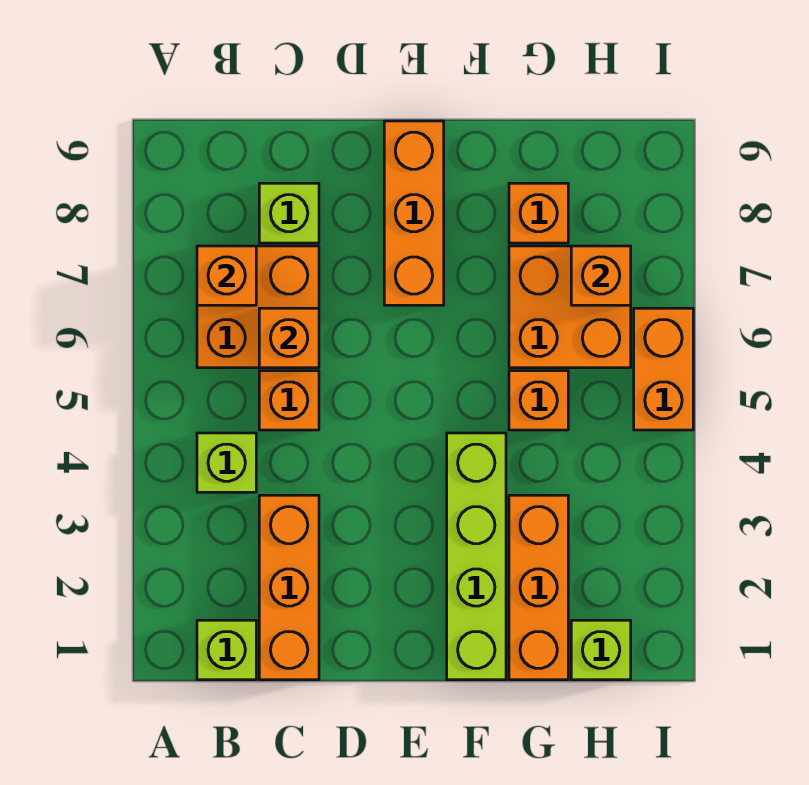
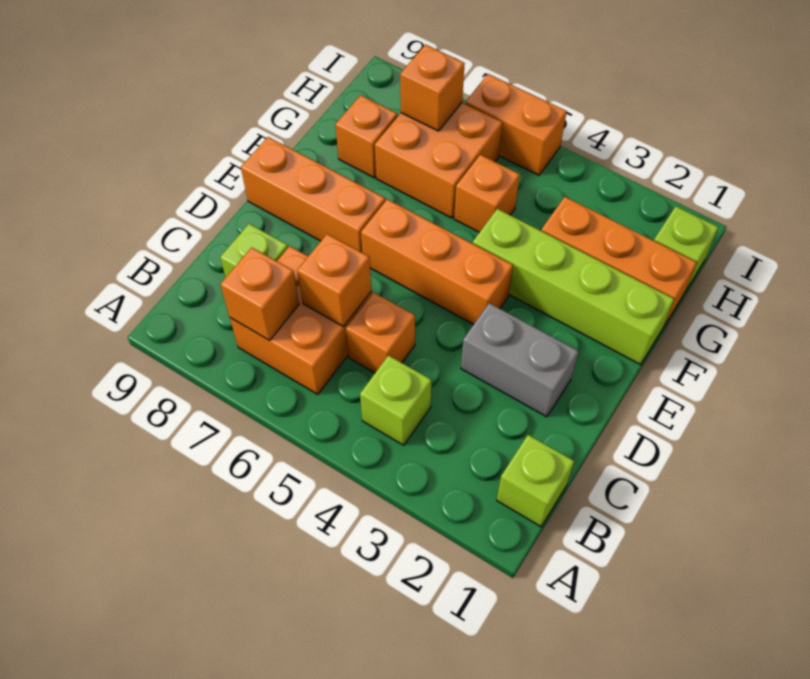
orange brick C1:C3 level 1 -> orange brick E4:E6 level 1
none -> grey brick D2:D3 level 1

